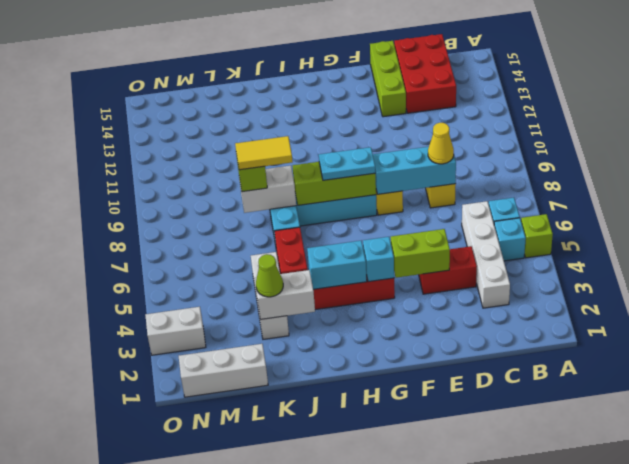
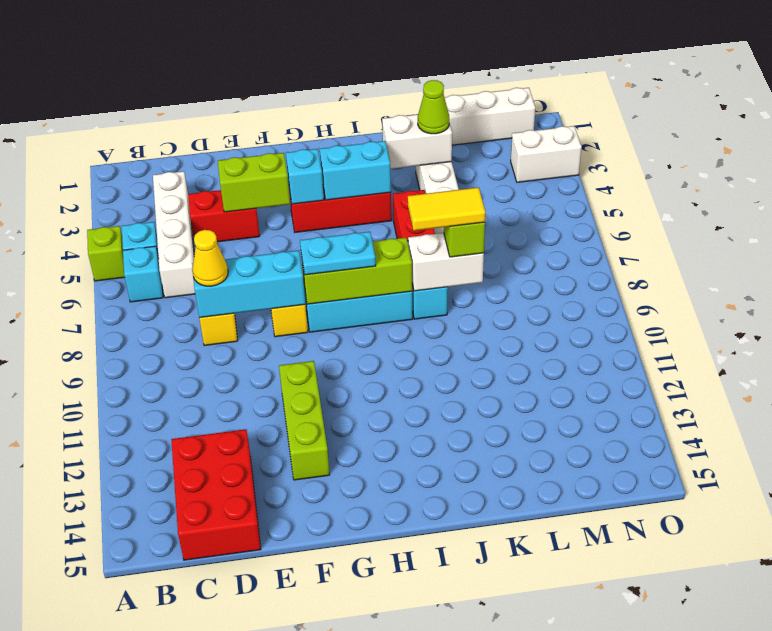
lime brick E13:E15 level 1 -> lime brick F11:F13 level 1

